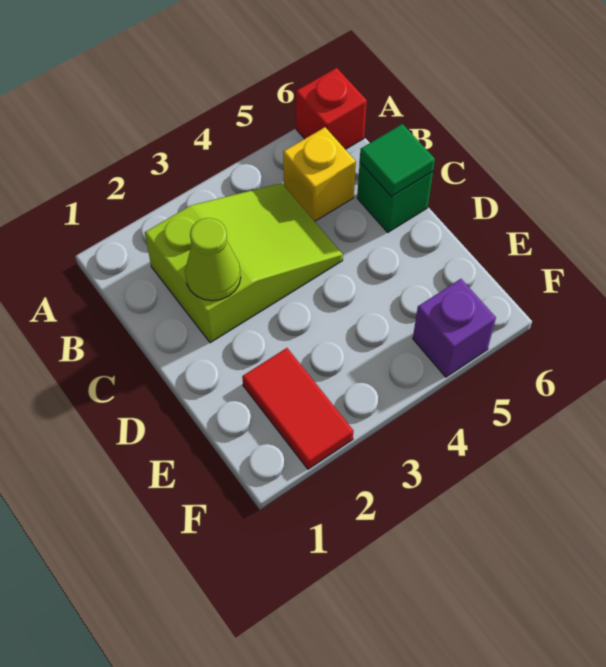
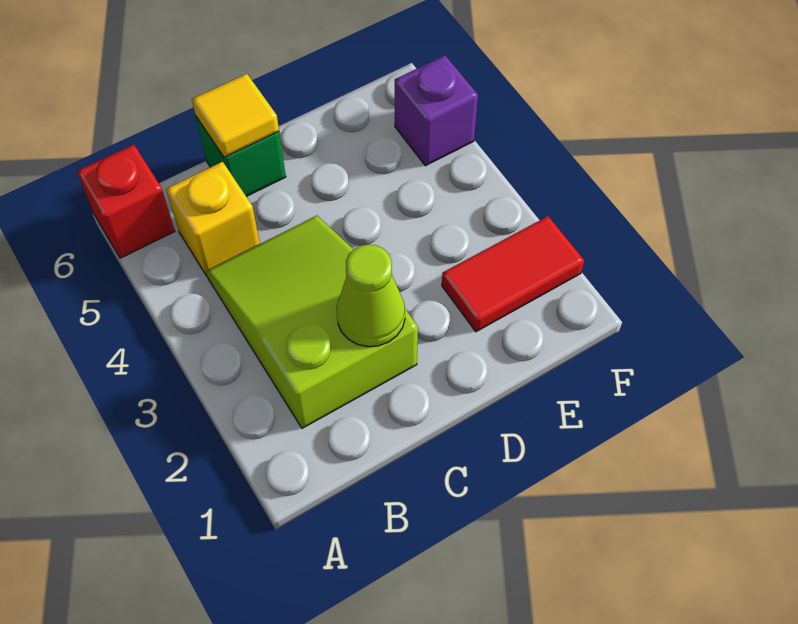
green tile C6 level 2 -> yellow tile C6 level 2

